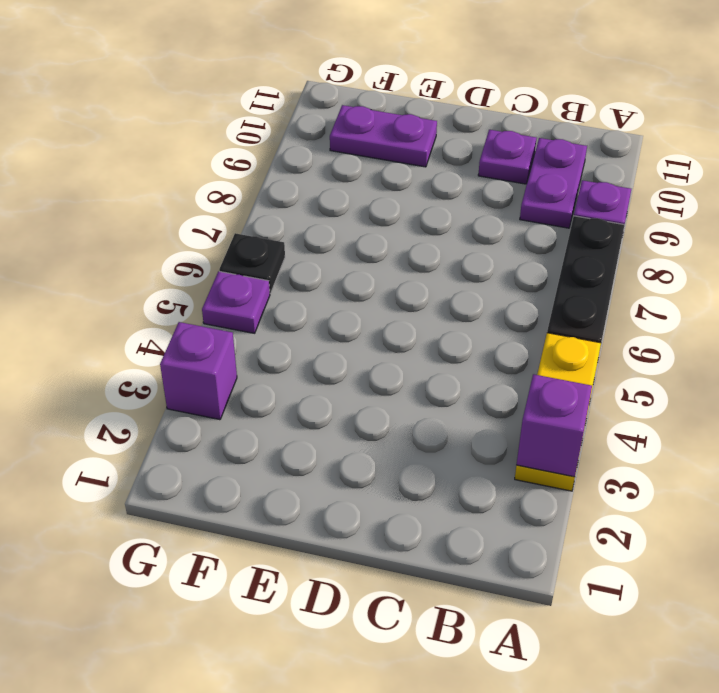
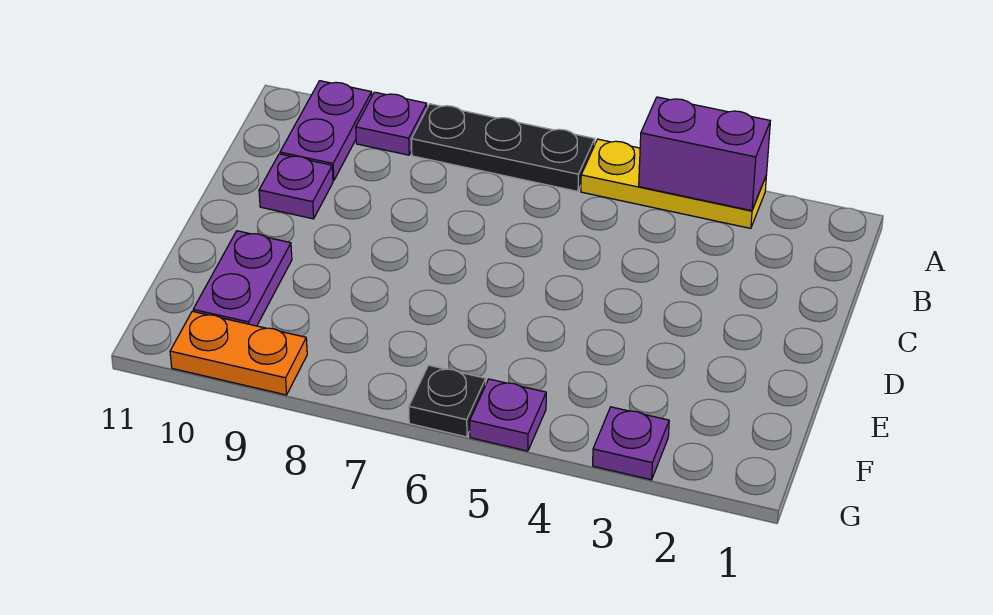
purple brick A3 level 2 -> purple brick A3:A4 level 2
purple plate B9:B10 level 1 -> purple plate A10:B10 level 1
purple brick G3 level 1 -> purple plate G3 level 1
none -> orange plate G9:G10 level 1

